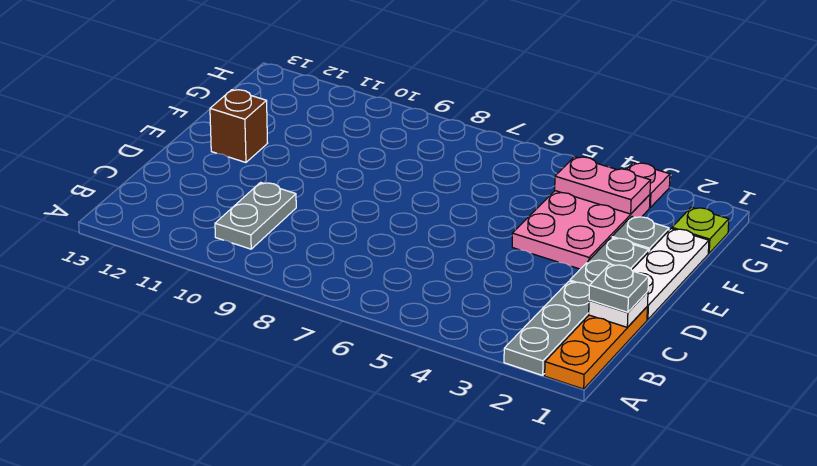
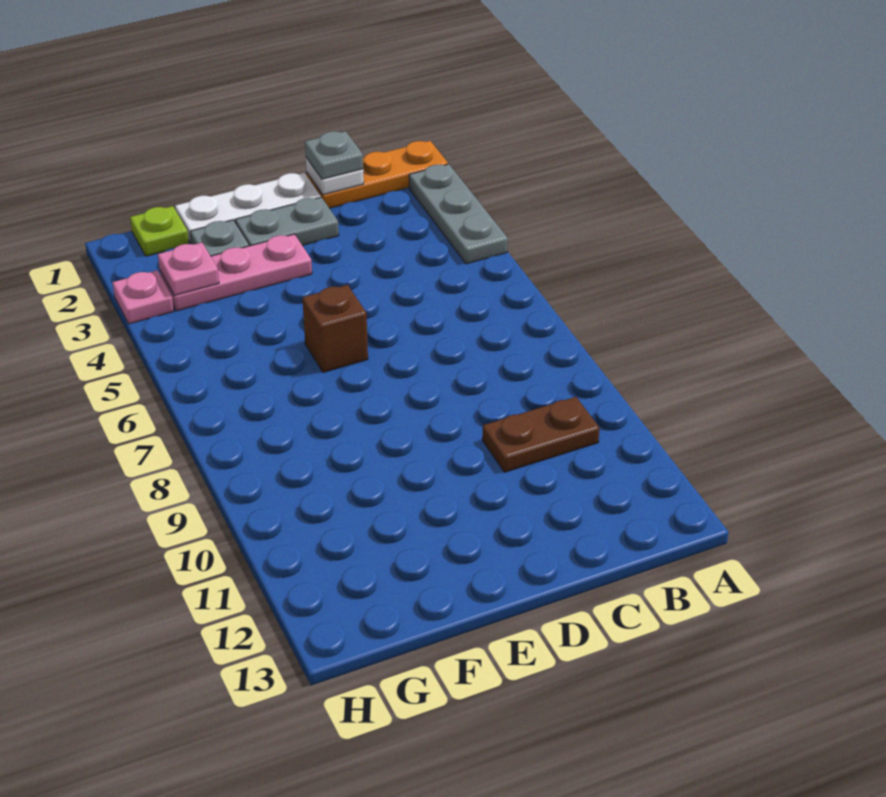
grey plate A2:C2 level 1 -> grey plate A2:A4 level 1
grey plate B10:C10 level 1 -> brown plate B10:C10 level 1
pink plate E3:G4 level 1 -> pink plate E3:G3 level 1
brown brick E12 level 1 -> brown brick E6 level 1
pink plate G3:G4 level 2 -> pink plate G3 level 2

